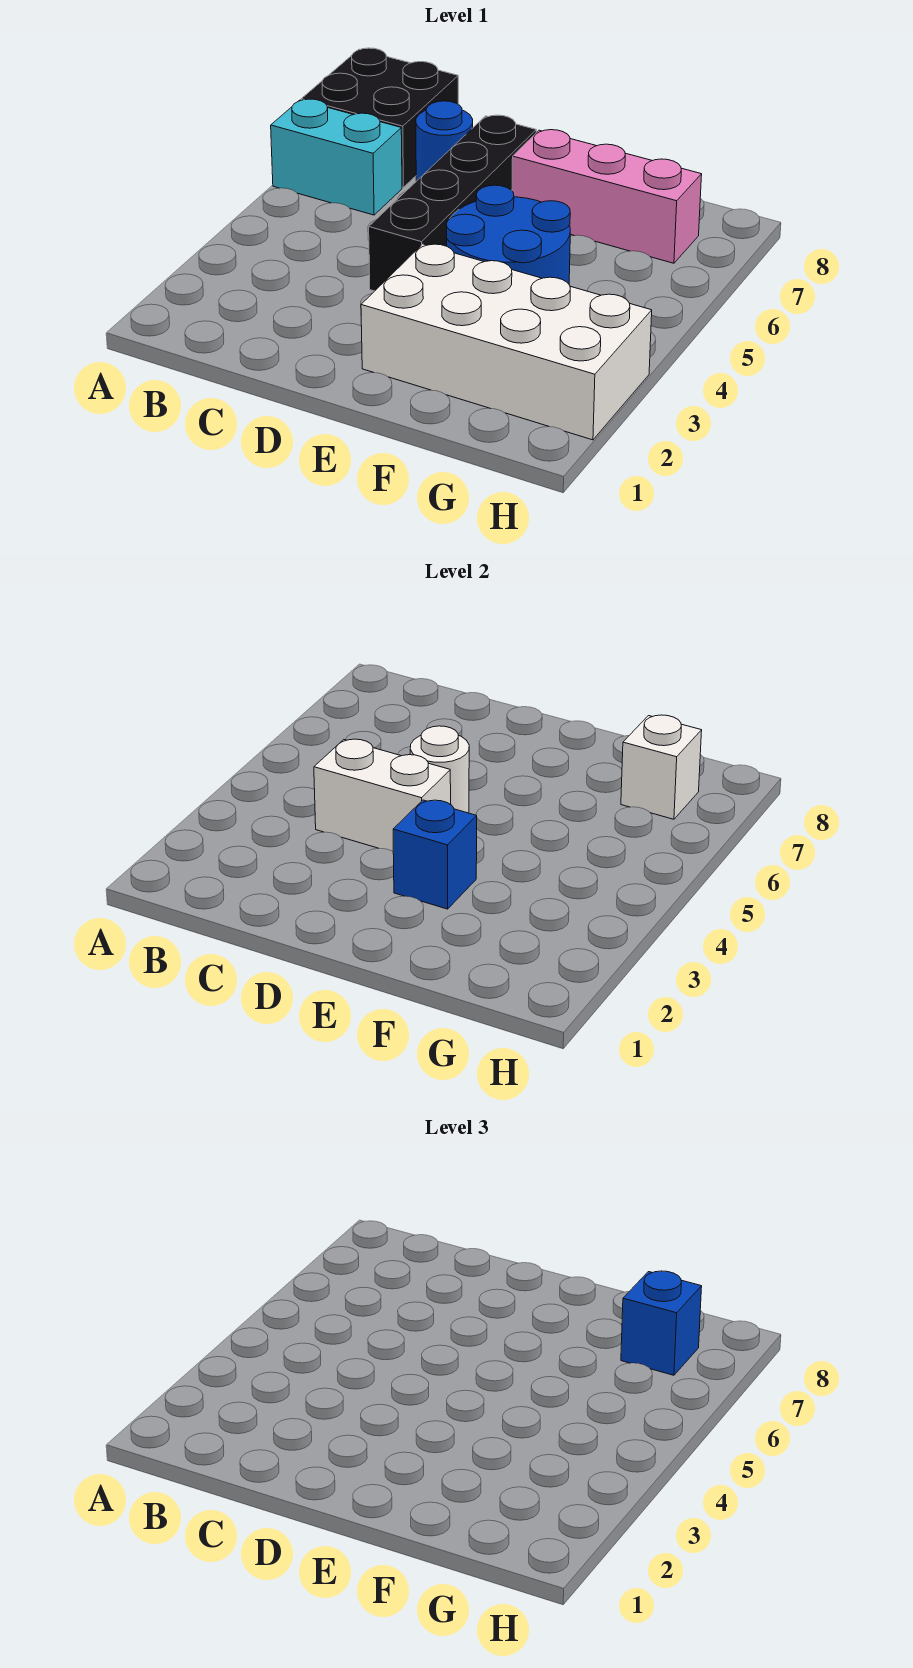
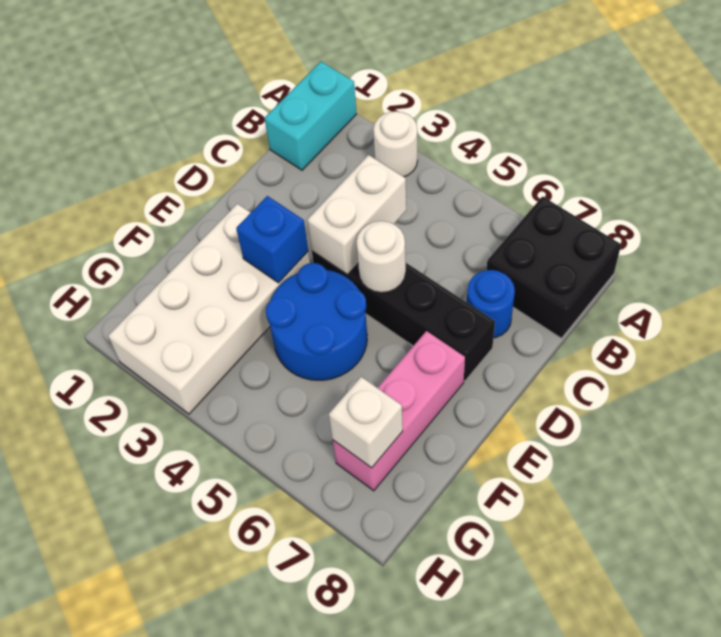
none -> white round brick A3 level 1
cyan brick A6:B6 level 1 -> cyan brick A1:B1 level 1
blue brick G7 level 3 -> none

